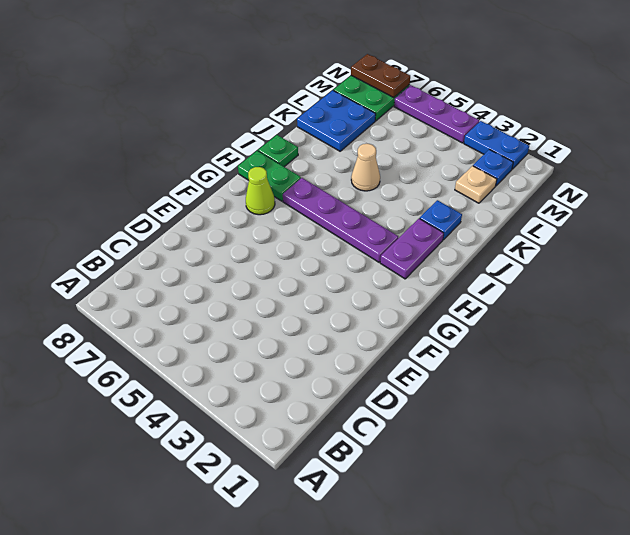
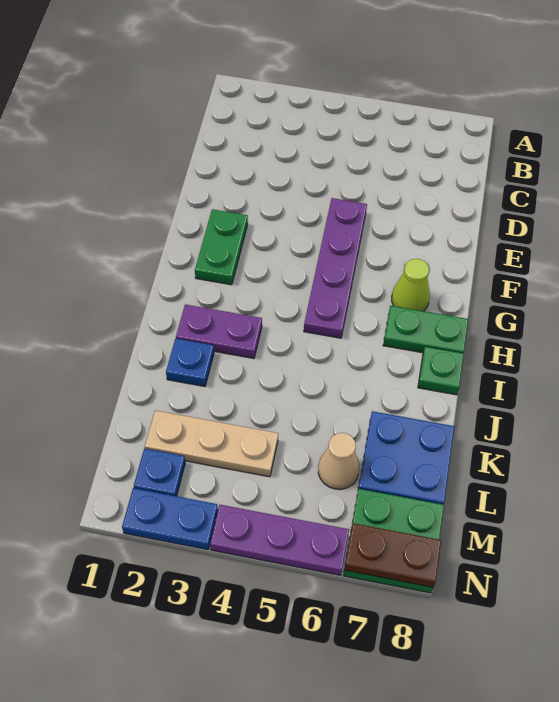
none -> green plate F2:G2 level 1
purple plate H2:I2 level 1 -> purple plate I2:I3 level 1
purple plate H3:H6 level 1 -> purple plate E5:H5 level 1
tan cone J5 level 1 -> tan cone L6 level 1
tan plate L2 level 1 -> tan plate L2:L4 level 1

